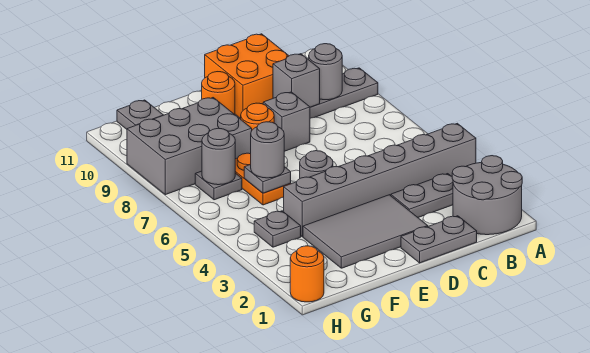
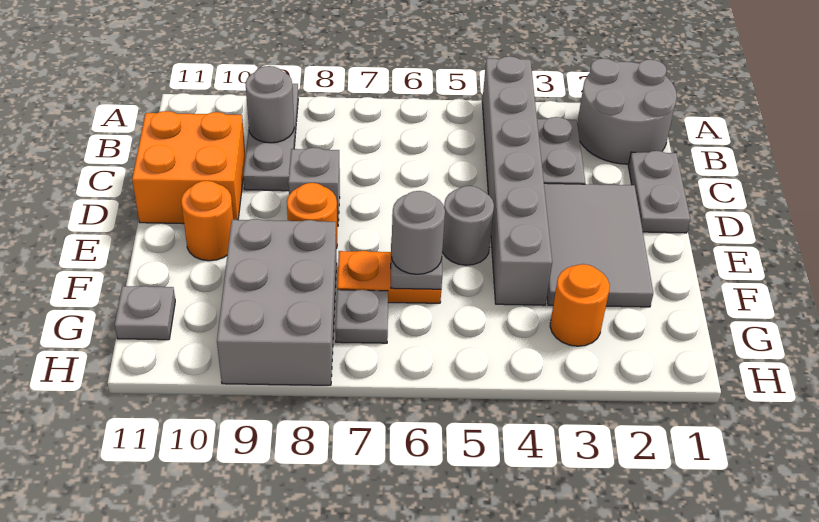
grey brick C9 level 2 -> none
grey plate G4 level 1 -> none
grey round brick G7 level 2 -> none
orange round brick H1 level 1 -> orange round brick G3 level 1

